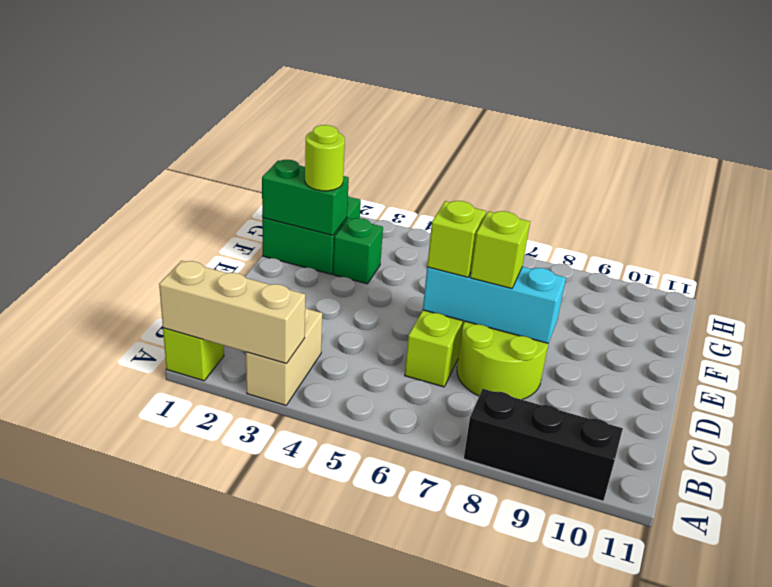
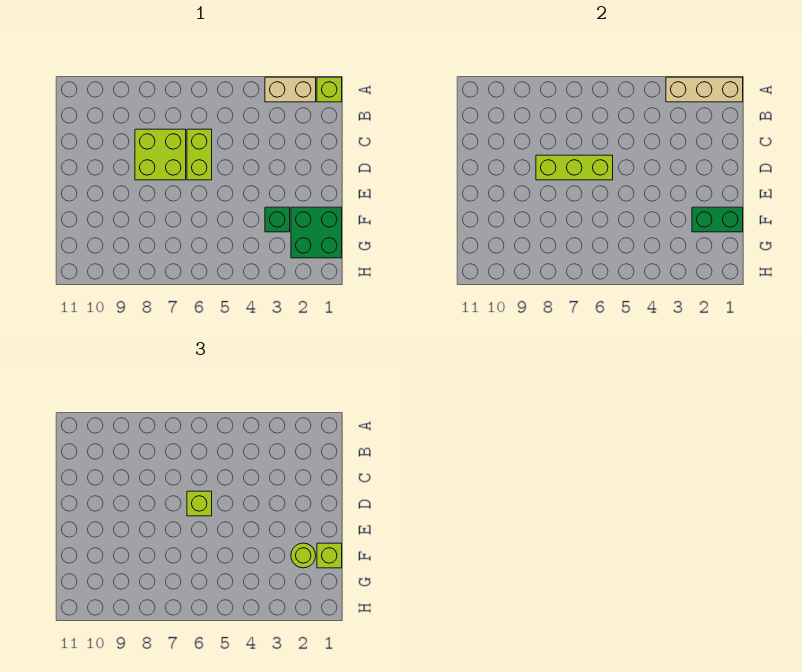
tan brick A3:B3 level 1 -> tan brick A2:A3 level 1
black brick A8:A10 level 1 -> none
lime round brick C7:D8 level 1 -> lime brick C7:D8 level 1
cyan brick D6:D8 level 2 -> lime brick D6:D8 level 2
lime brick D7 level 3 -> lime brick F1 level 3

